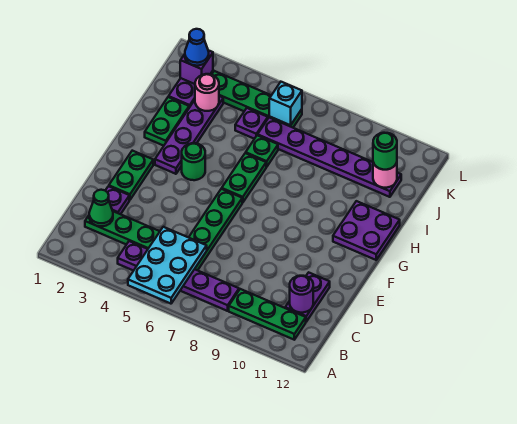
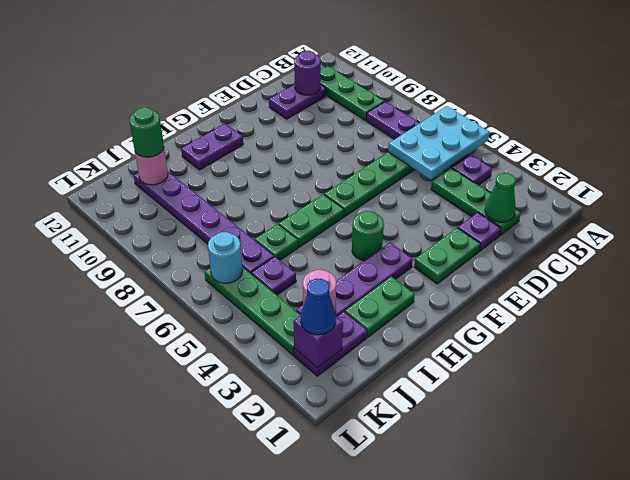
purple plate G11:H12 level 1 -> purple plate G11:H11 level 1
cyan brick K6 level 2 -> cyan round brick K6 level 2

